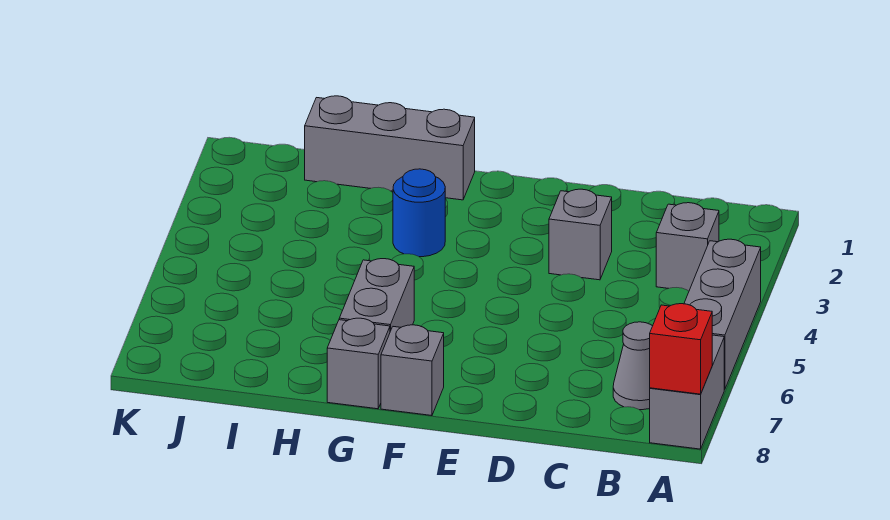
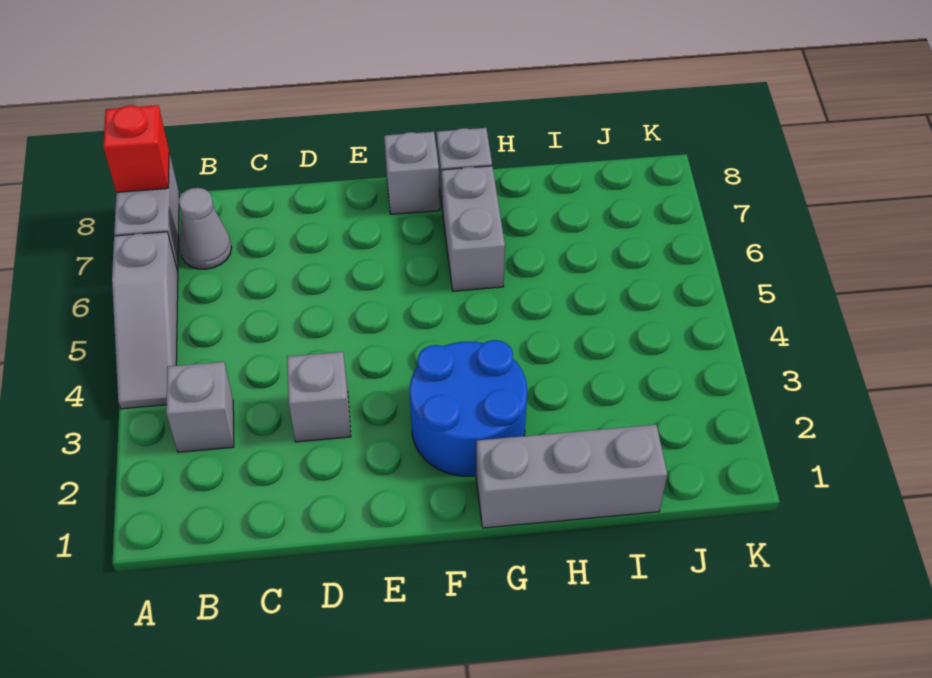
grey brick A4:A6 level 1 -> grey slope A4:A6 level 1 top 6
blue round brick G3 level 1 -> blue round brick F2:G3 level 1

